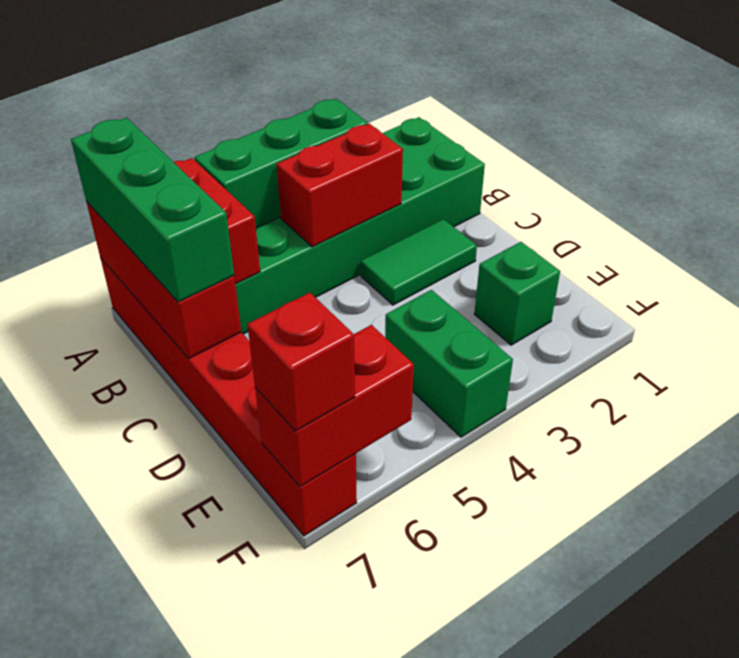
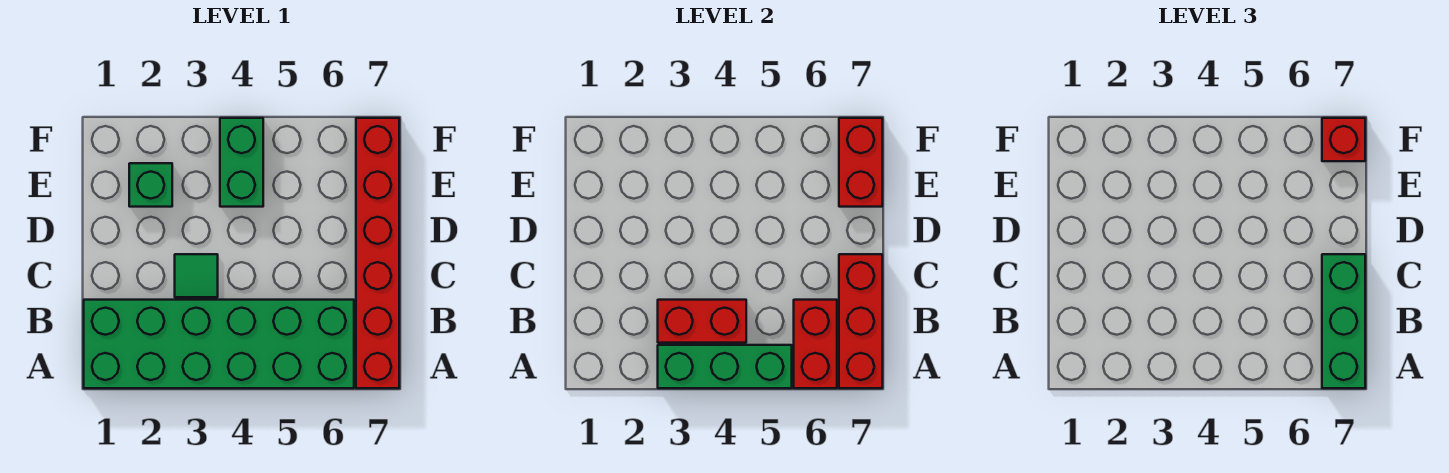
green tile C2:C3 level 1 -> green tile C3 level 1
red brick F6:F7 level 2 -> red brick E7:F7 level 2

